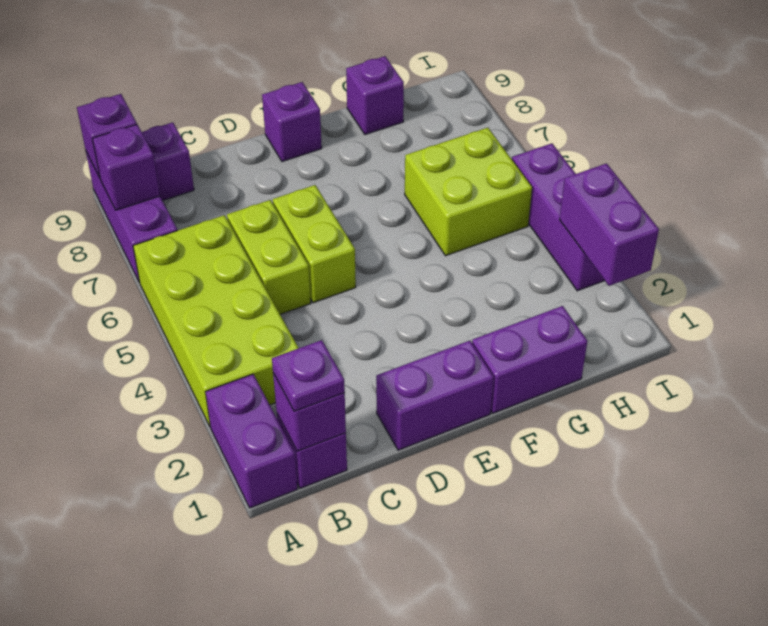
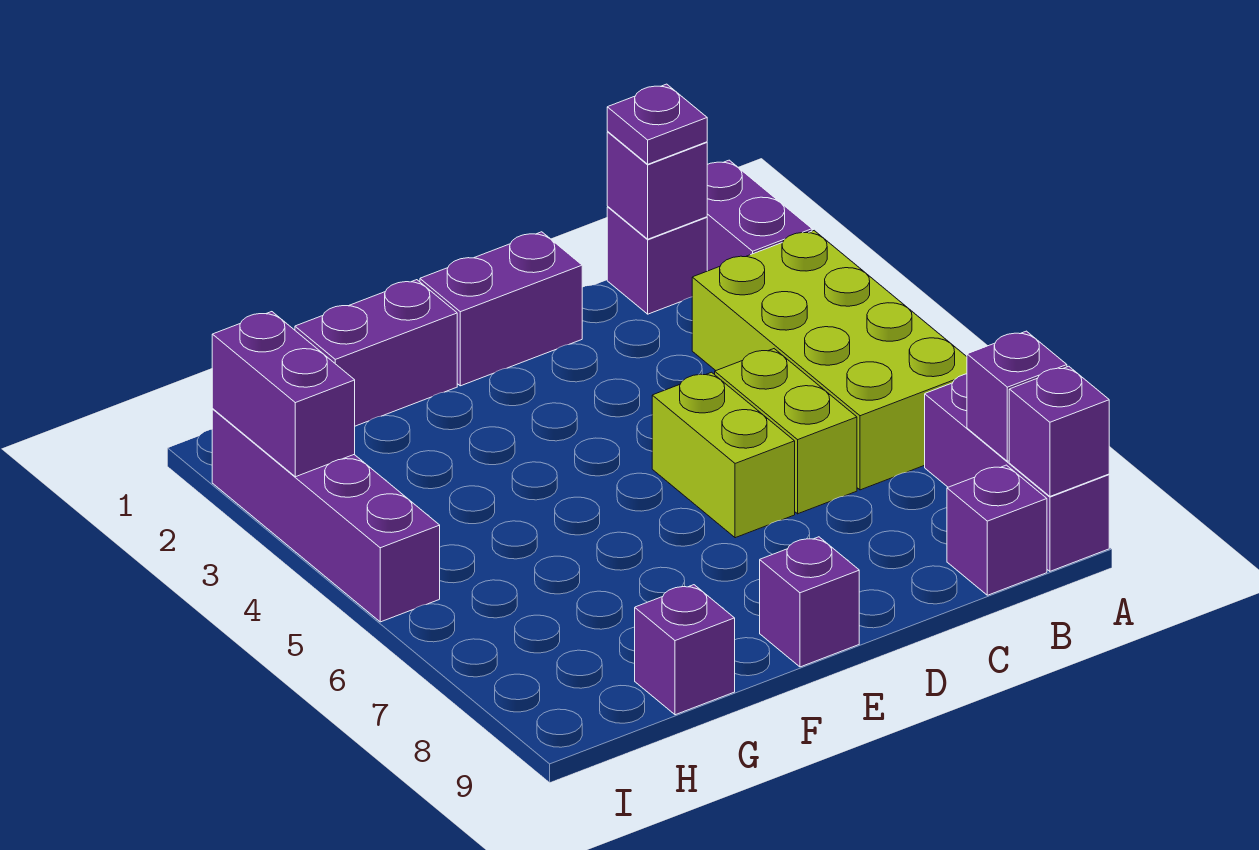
lime brick G5:H6 level 1 -> none
purple brick I3:I5 level 1 -> purple brick I2:I5 level 1

